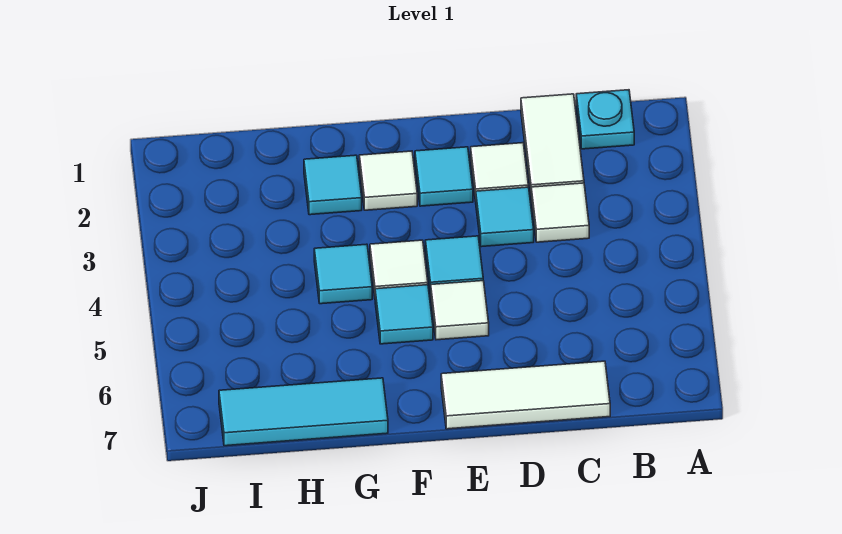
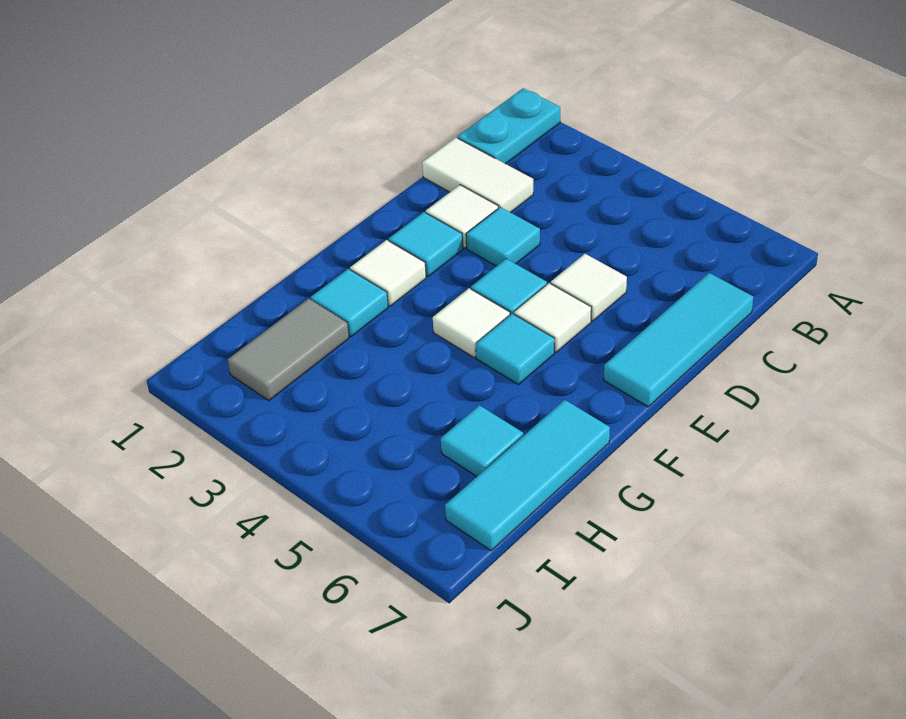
cyan plate B1 level 1 -> cyan plate A1:B1 level 1
white tile C3 level 1 -> white tile D5 level 1
white tile C7:E7 level 1 -> cyan tile C7:E7 level 1
cyan tile G4 level 1 -> cyan tile H6 level 1
none -> grey tile H2:I2 level 1

